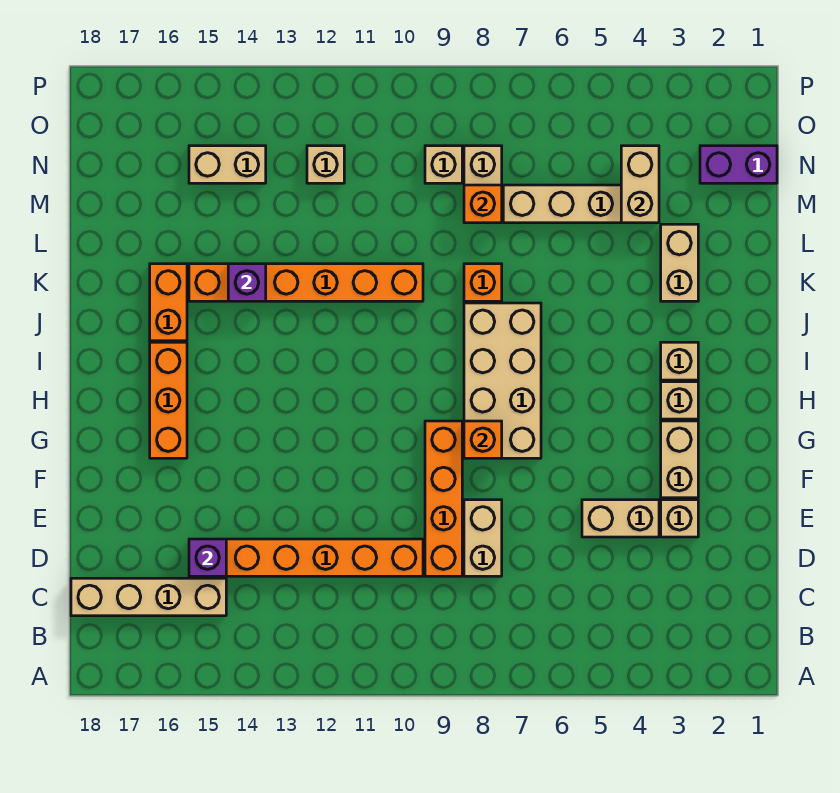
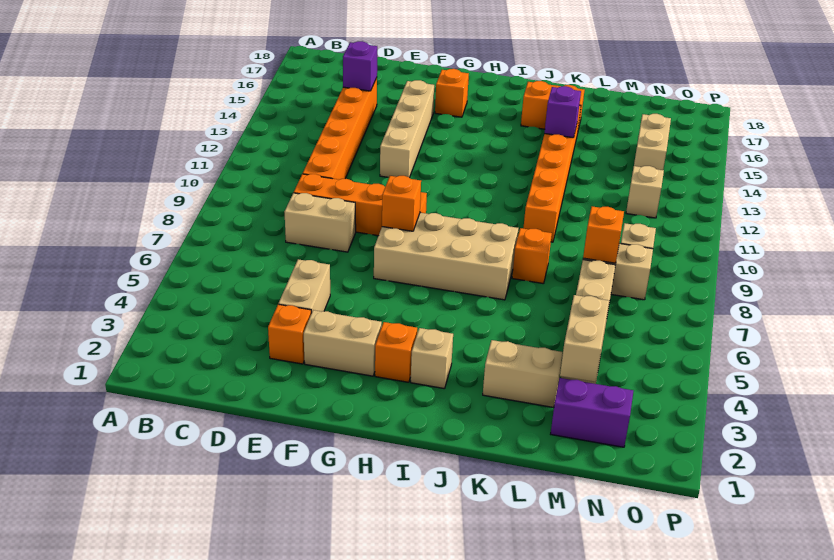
tan brick C15:C18 level 1 -> tan brick F12:F15 level 1
tan brick E3 level 1 -> orange brick E3 level 1
orange brick G16:I16 level 1 -> orange brick G16 level 1
tan brick H3 level 1 -> orange brick H3 level 1
tan brick M4:N4 level 2 -> tan brick M3:M4 level 2
purple brick N1:N2 level 1 -> purple brick M2:N2 level 1

